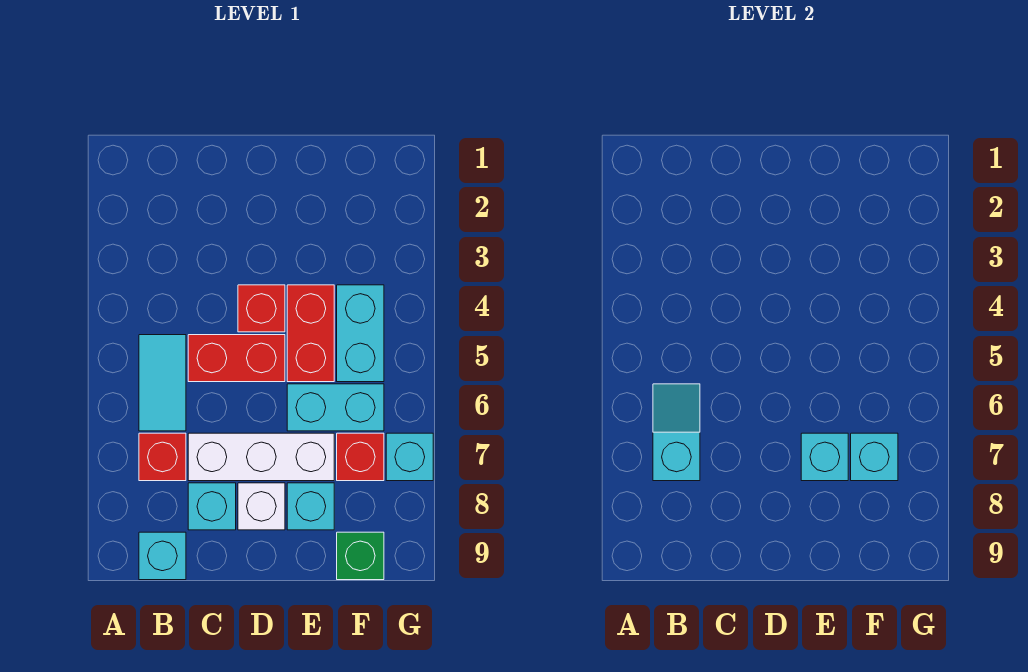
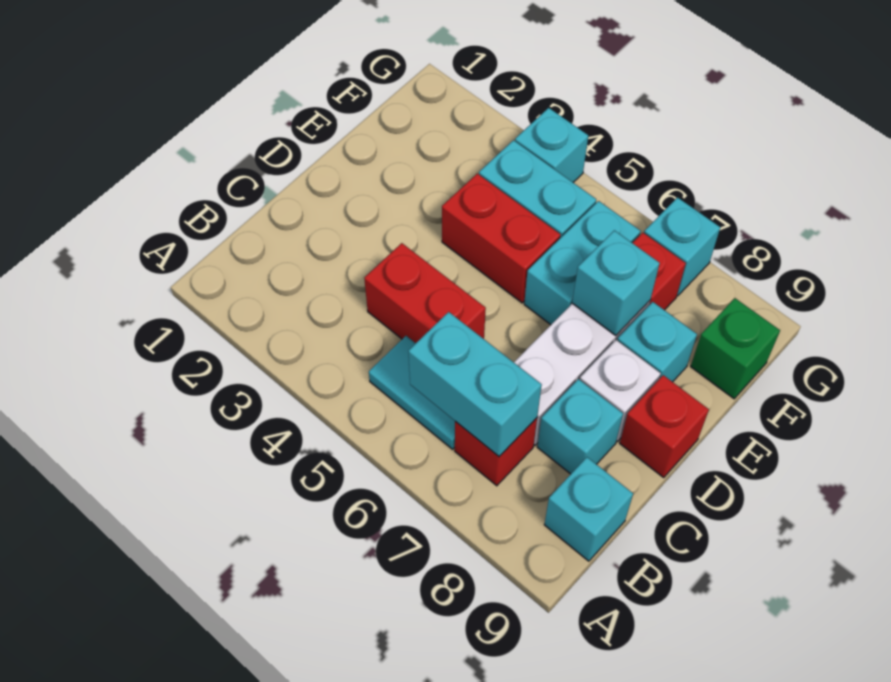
cyan slope B6:B7 level 2 top 7 -> cyan brick B6:B7 level 2
red brick C5:D5 level 1 -> red brick C4:C5 level 1
red brick D4 level 1 -> red brick D9 level 1
cyan brick F7 level 2 -> cyan brick G4 level 1

